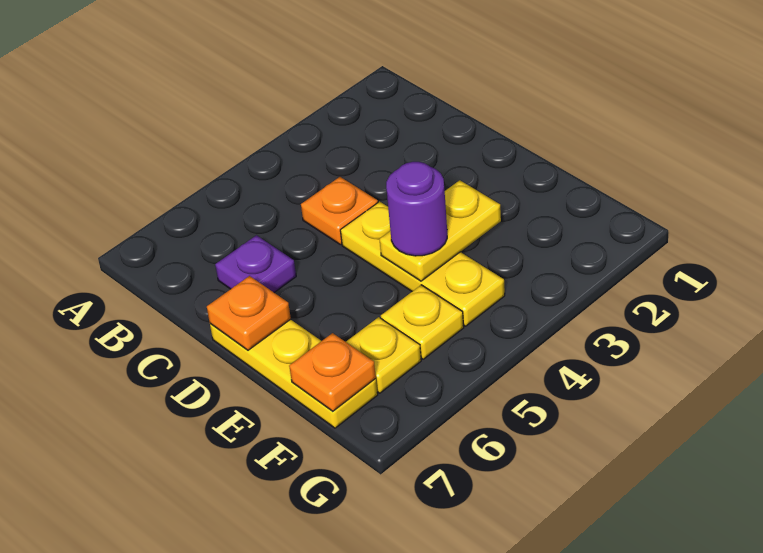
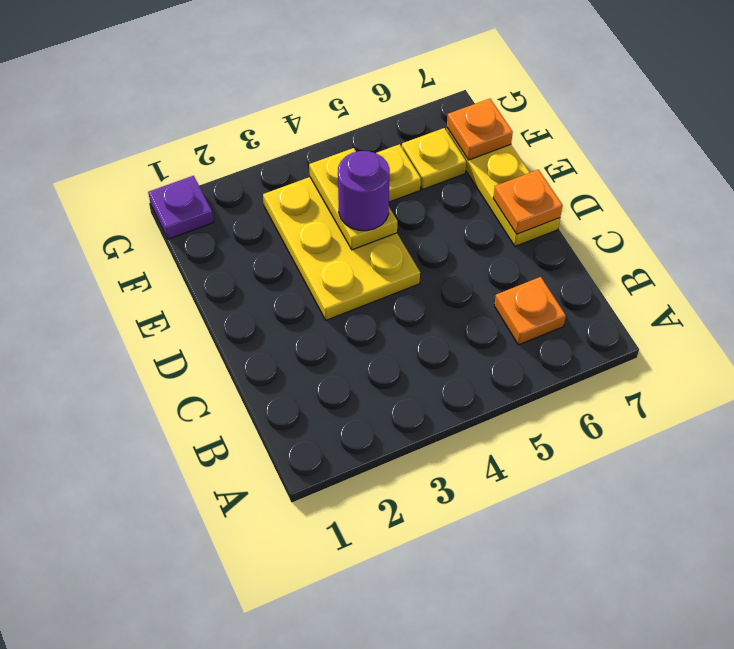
orange plate C4 level 1 -> orange plate B6 level 1
purple plate C6 level 1 -> purple plate G1 level 1
yellow plate D4:F4 level 1 -> yellow plate D3:F4 level 1
yellow plate E3:E4 level 2 -> yellow plate E4:F4 level 2

